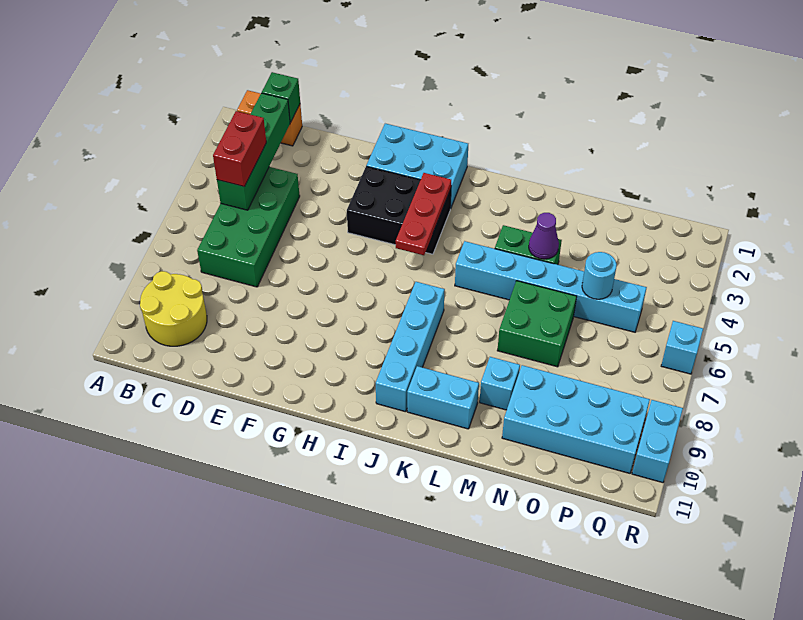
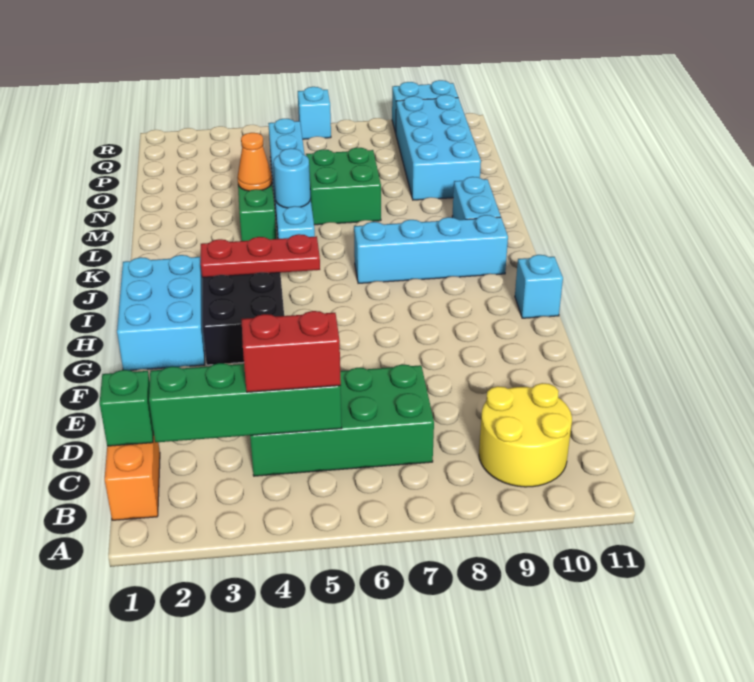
purple cone M4 level 2 -> orange cone M4 level 2
cyan brick M9 level 1 -> cyan brick H11 level 1
cyan round brick O5 level 2 -> cyan round brick L5 level 2

